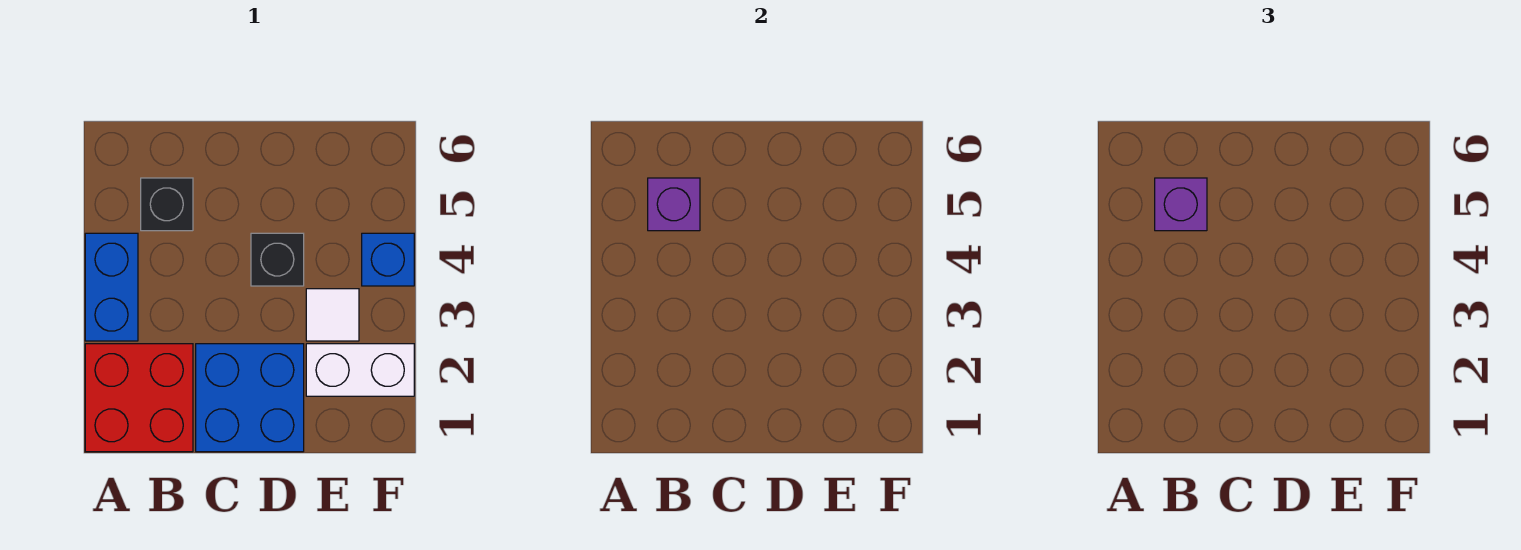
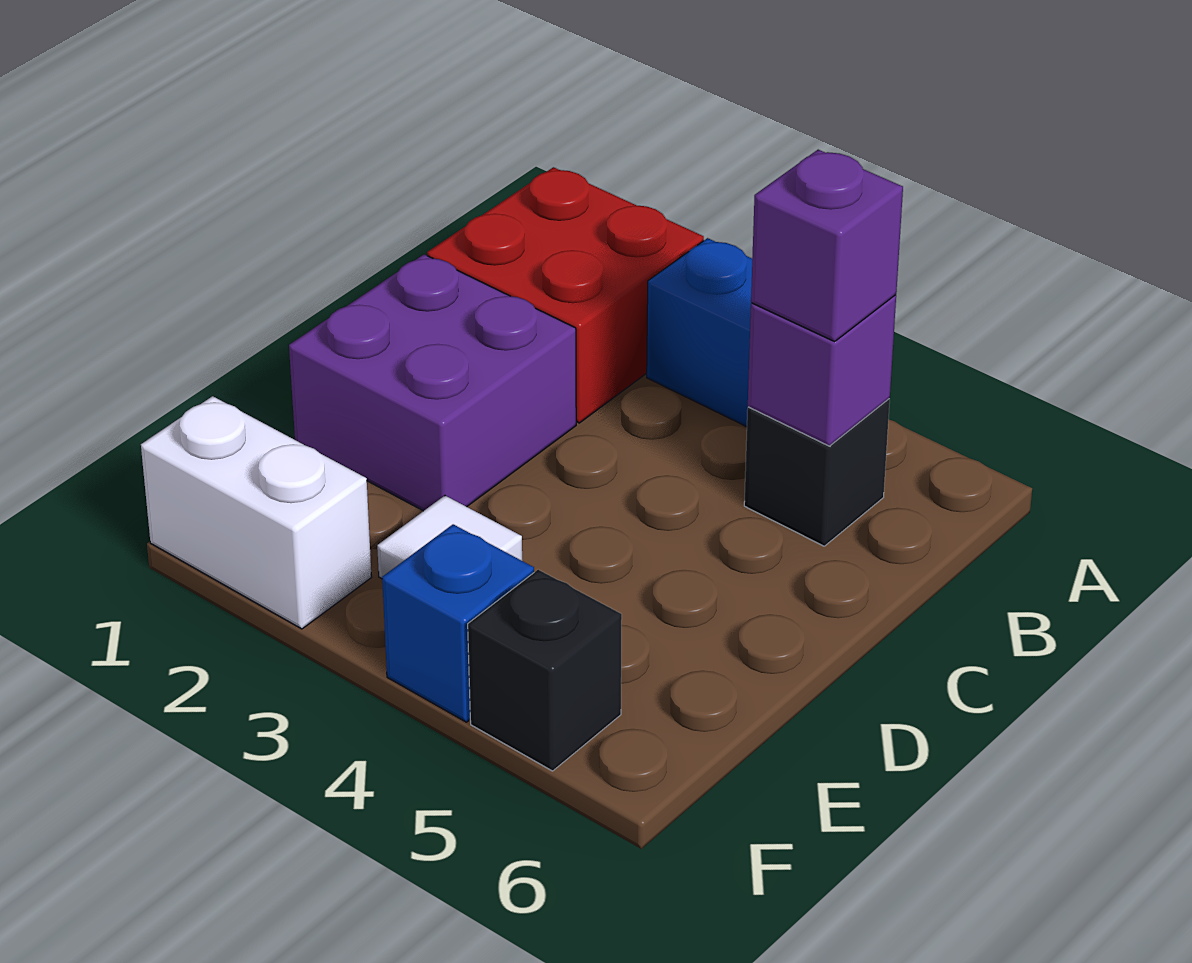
blue brick C1:D2 level 1 -> purple brick C1:D2 level 1
black brick D4 level 1 -> black brick F5 level 1
white brick E2:F2 level 1 -> white brick F1:F2 level 1

